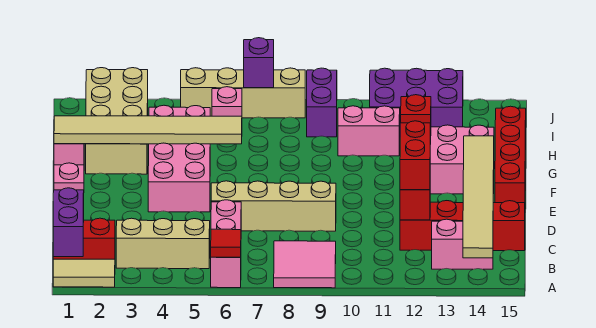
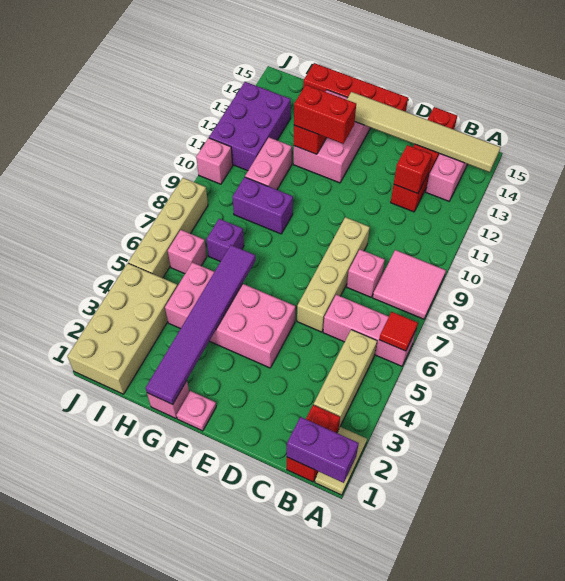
none -> pink brick C8 level 1
red brick C12:D12 level 3 -> red brick F12:G12 level 3
tan tile G1:G6 level 2 -> purple tile G1:G6 level 2
tan brick G2:J3 level 1 -> tan brick I1:J4 level 1
purple brick I9:J9 level 1 -> purple brick G9:H9 level 1
purple brick J7 level 2 -> purple brick H7 level 1
none -> pink brick J10 level 1

